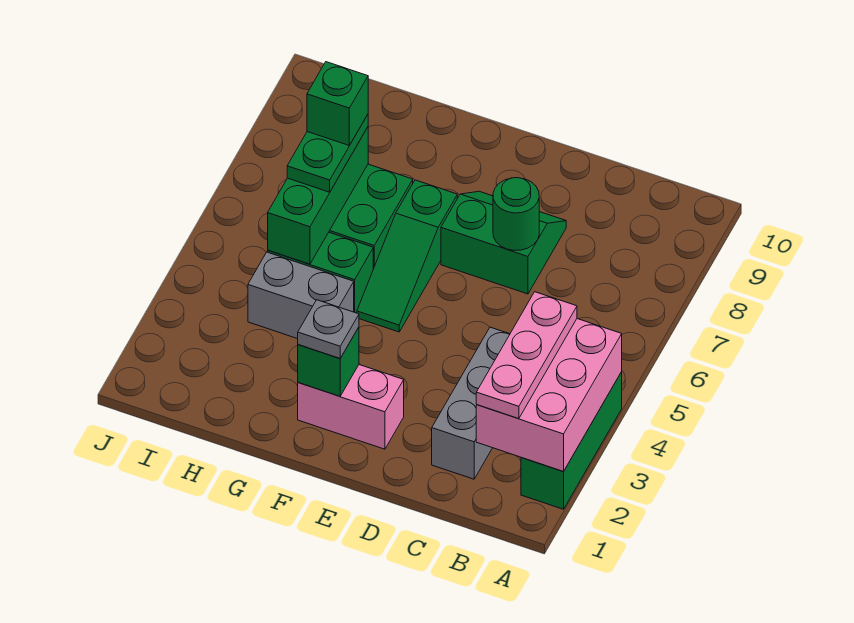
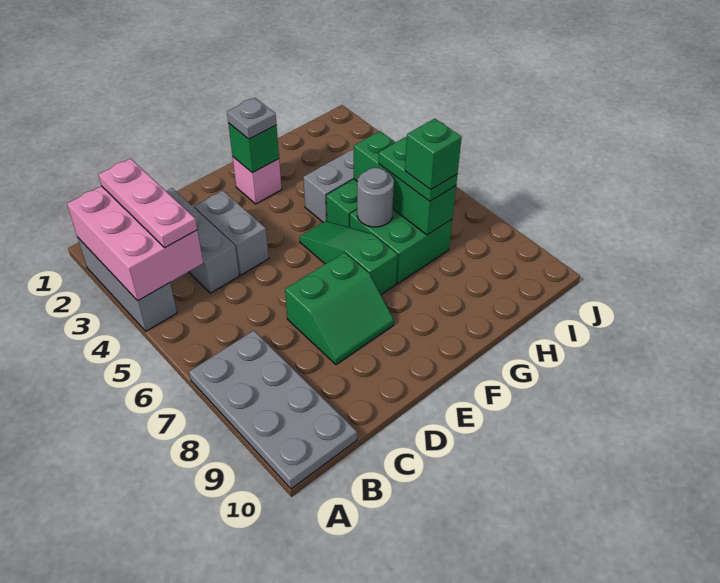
green brick A2:A4 level 1 -> grey brick A2:A4 level 1
none -> grey plate A7:B10 level 1
none -> grey brick D3:D4 level 1
green round brick D7 level 2 -> none
pink brick E2:F2 level 1 -> pink brick F2 level 1
none -> grey round brick G6 level 2

